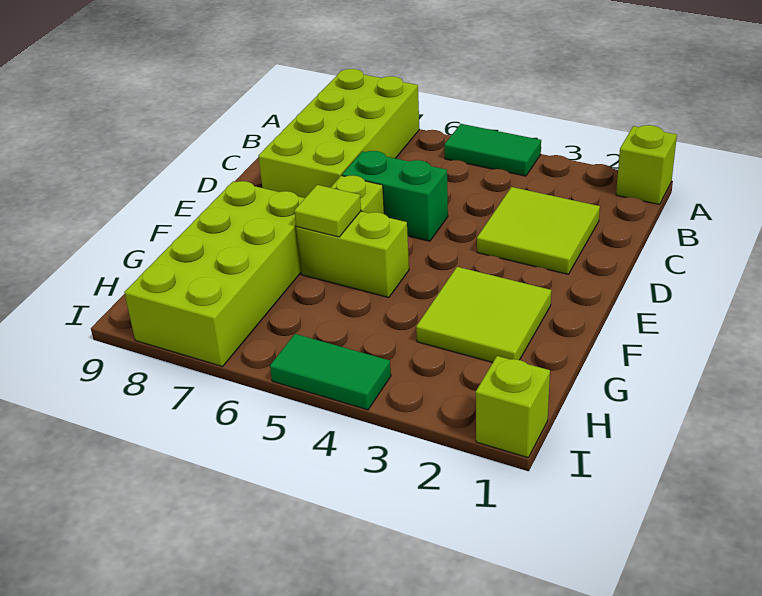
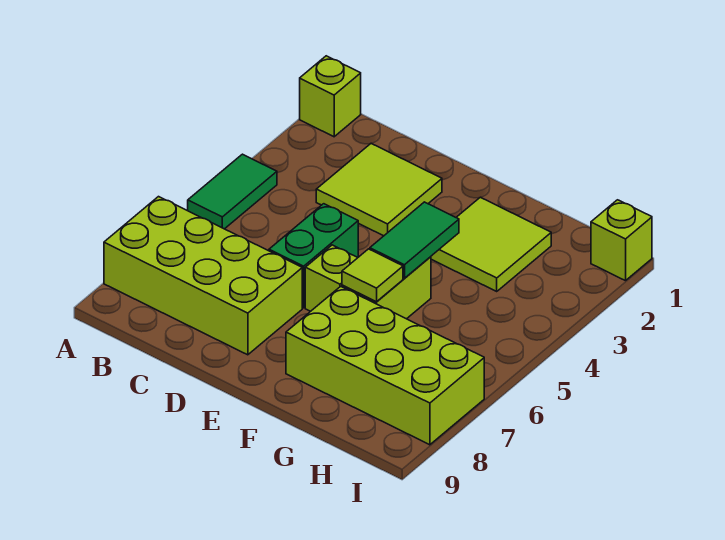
green tile I4:I5 level 1 -> green tile F4:F5 level 2

